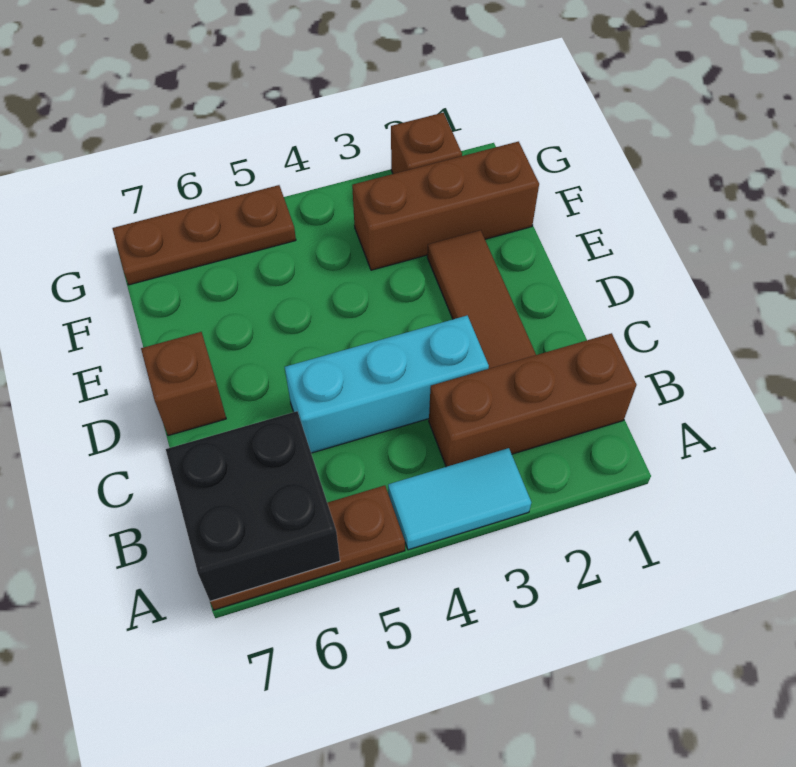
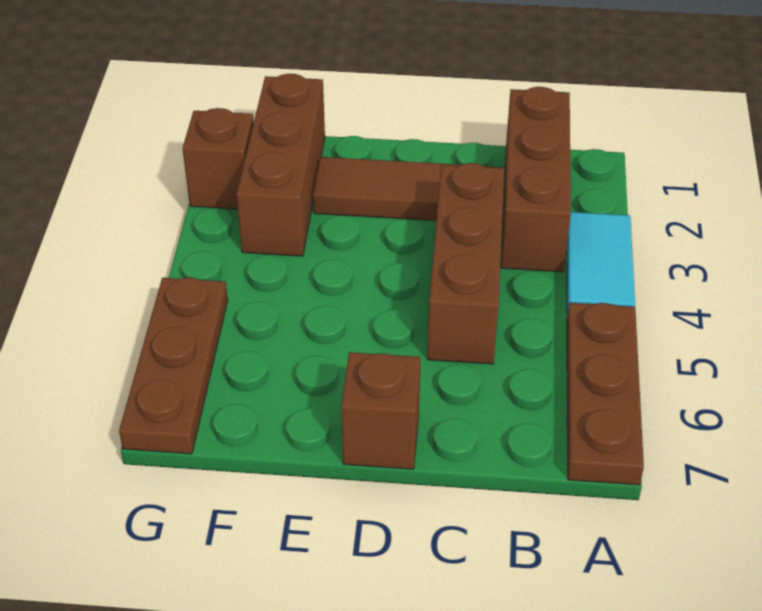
black brick A6:B7 level 2 -> none
cyan brick C3:C5 level 1 -> brown brick C3:C5 level 1

